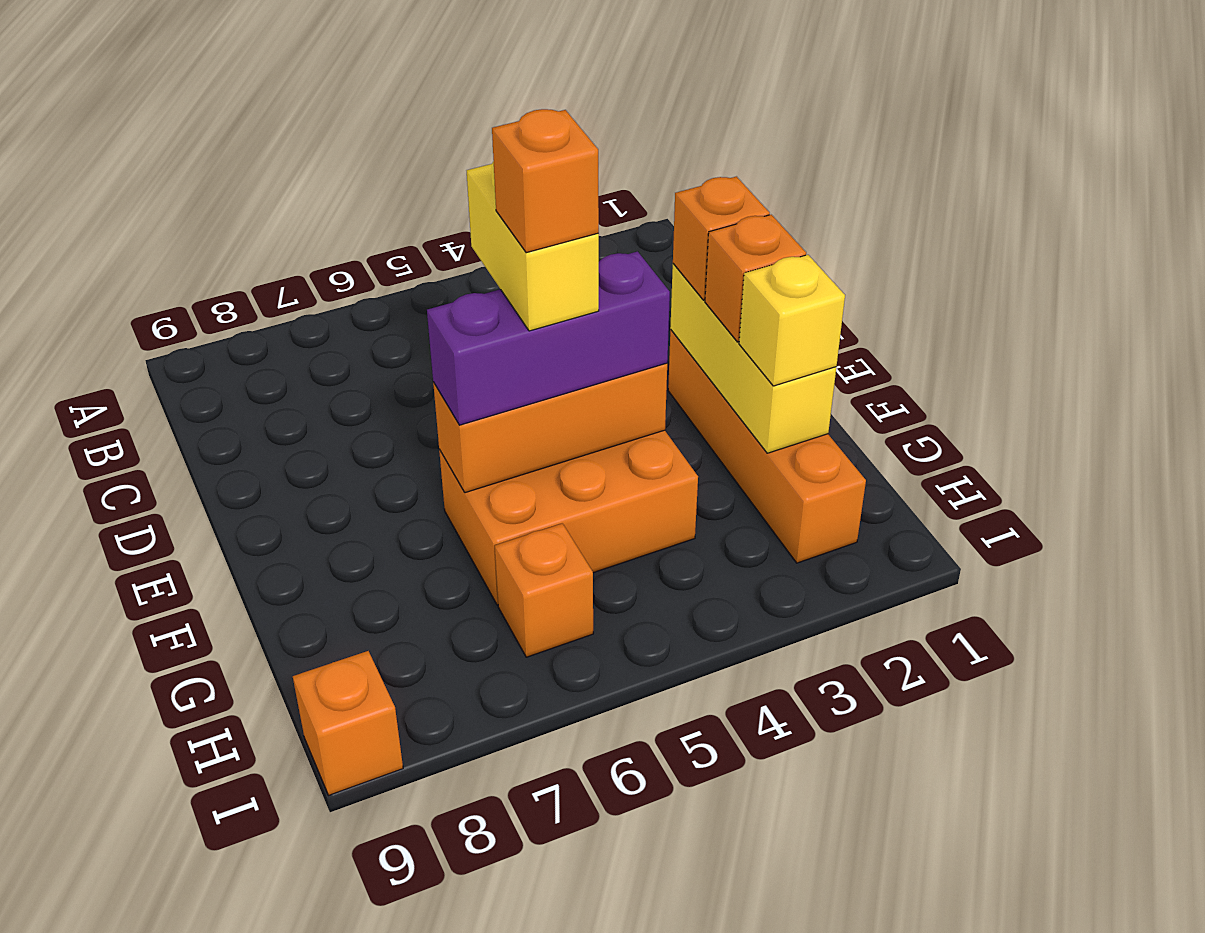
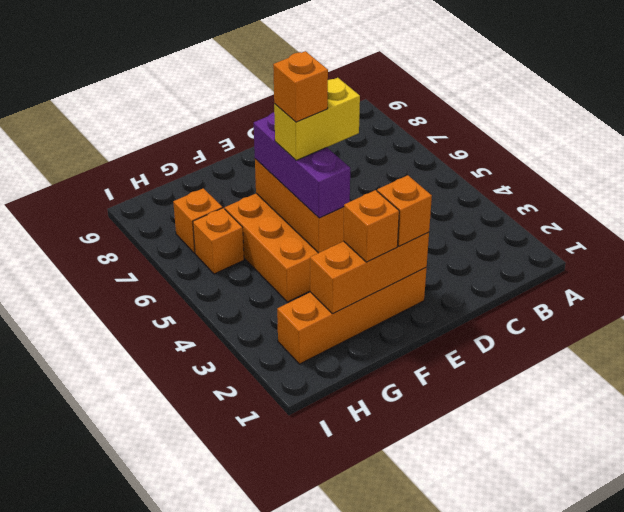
yellow brick E2:G2 level 2 -> orange brick E2:G2 level 2
yellow brick G2 level 3 -> none
orange brick I9 level 1 -> orange brick H7 level 1

